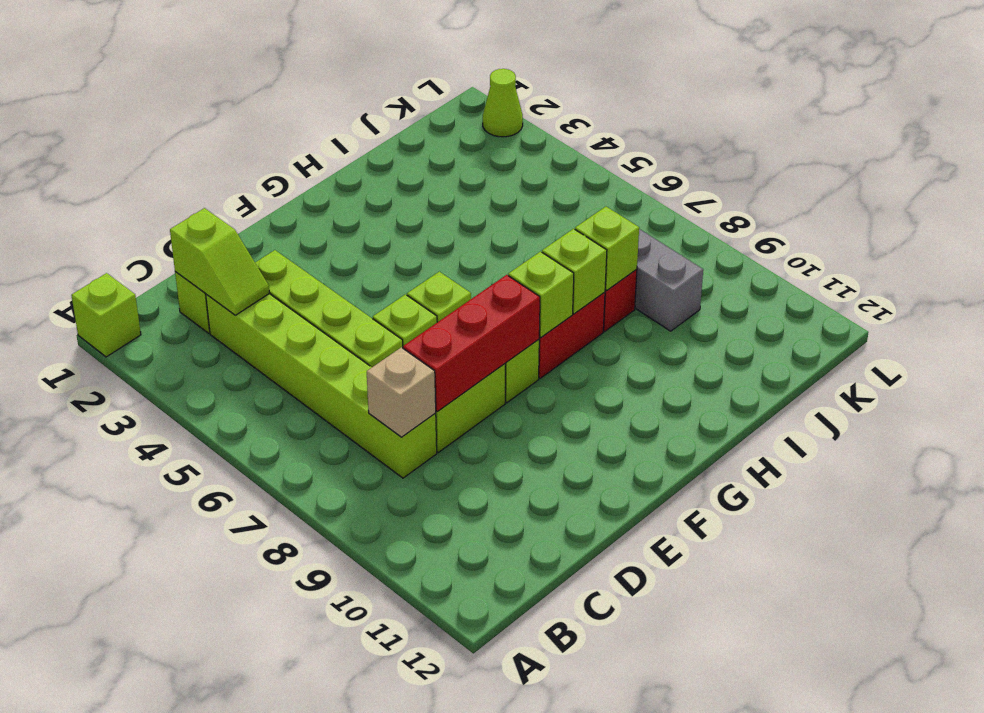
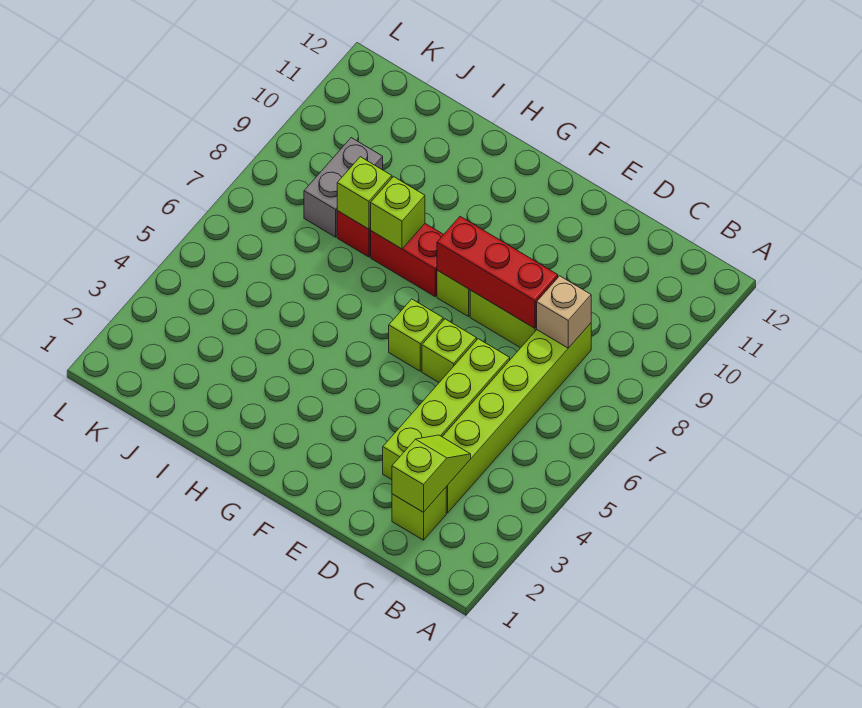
lime brick A1 level 1 -> none
lime brick G8 level 2 -> none
lime cone L2 level 1 -> none

